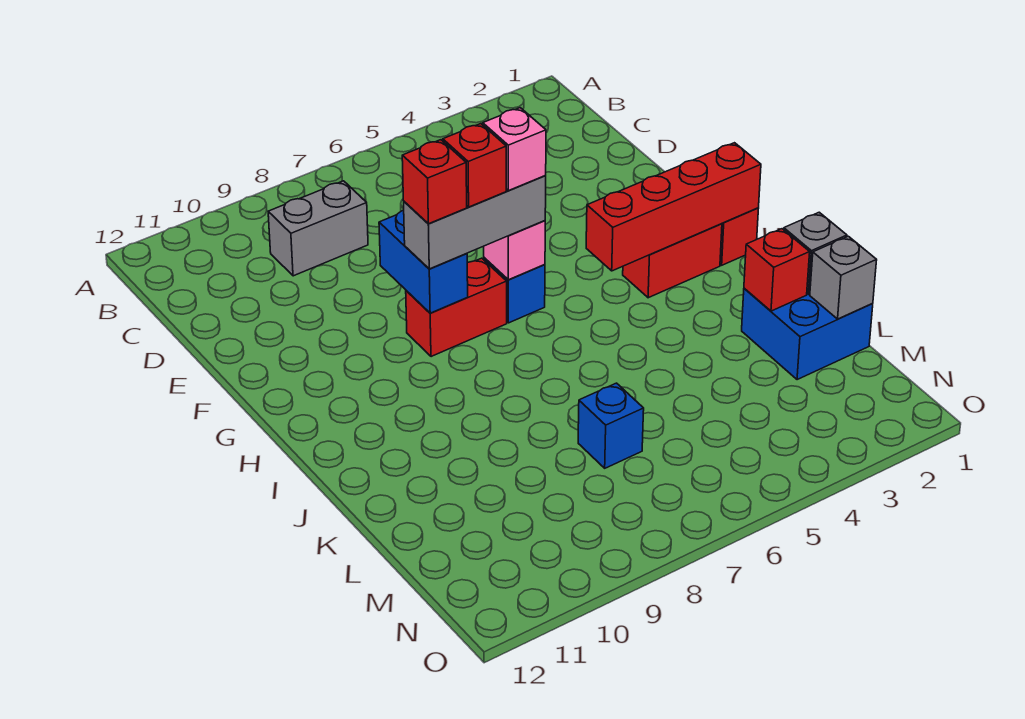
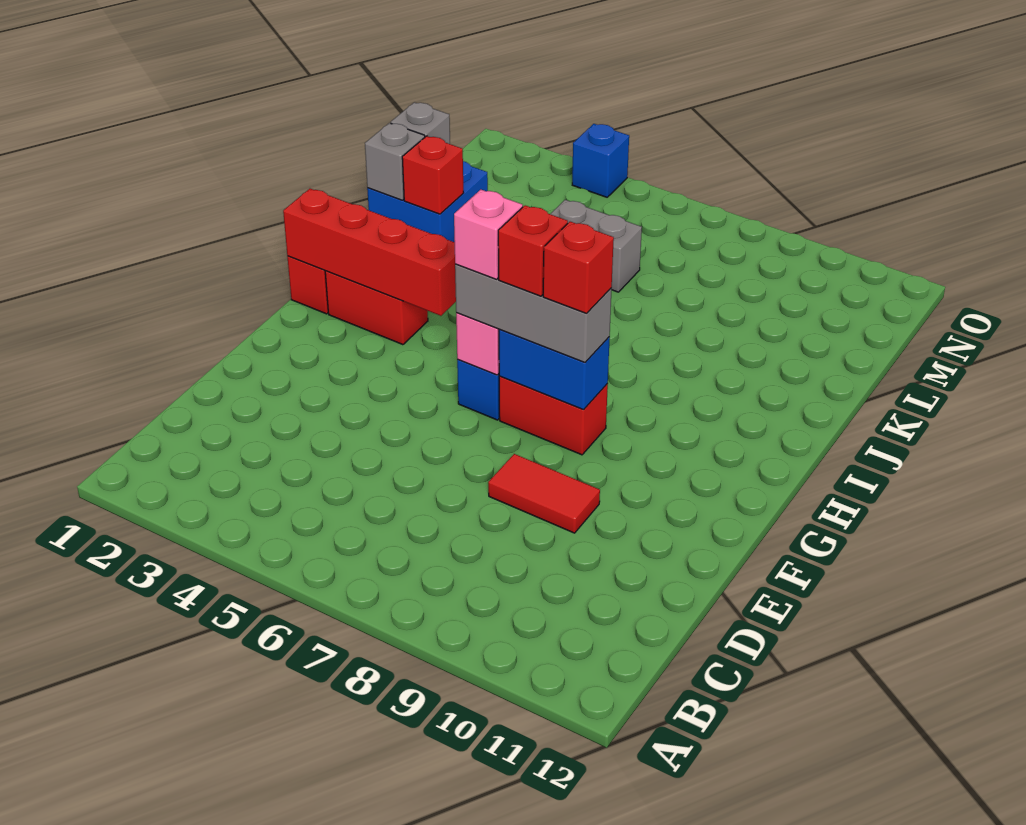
grey brick C8:C9 level 1 -> grey brick L5:L6 level 1
none -> red tile E8:E9 level 1
blue brick F8:G8 level 2 -> blue brick G7:G8 level 2
blue brick L7 level 1 -> blue brick O4 level 1

